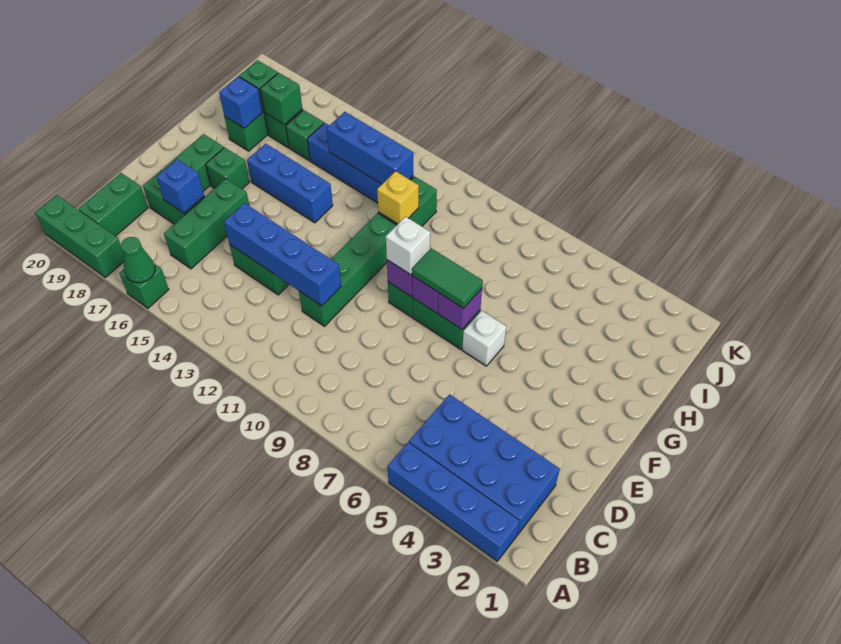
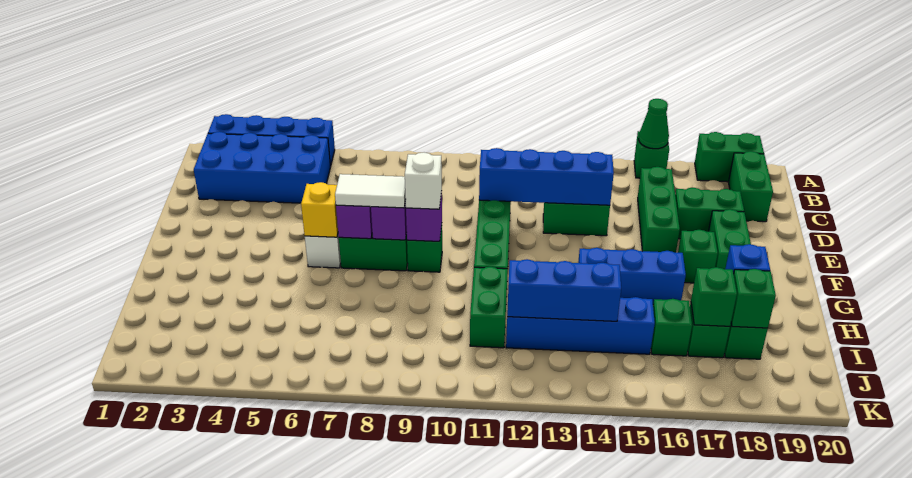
green brick A18:A20 level 1 -> green brick A18:A19 level 1
blue brick D17 level 2 -> none
green tile F7:F8 level 3 -> white tile F7:F8 level 3
yellow brick H11 level 2 -> yellow brick F6 level 2

